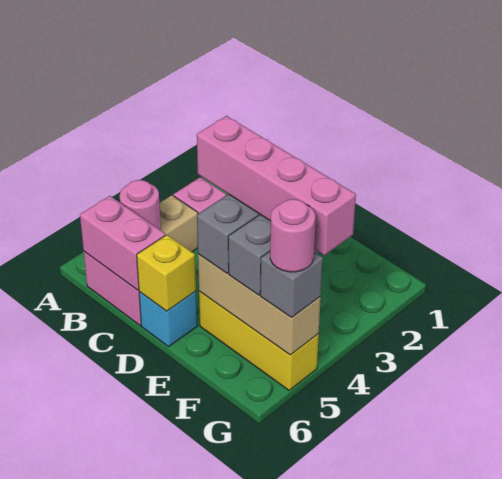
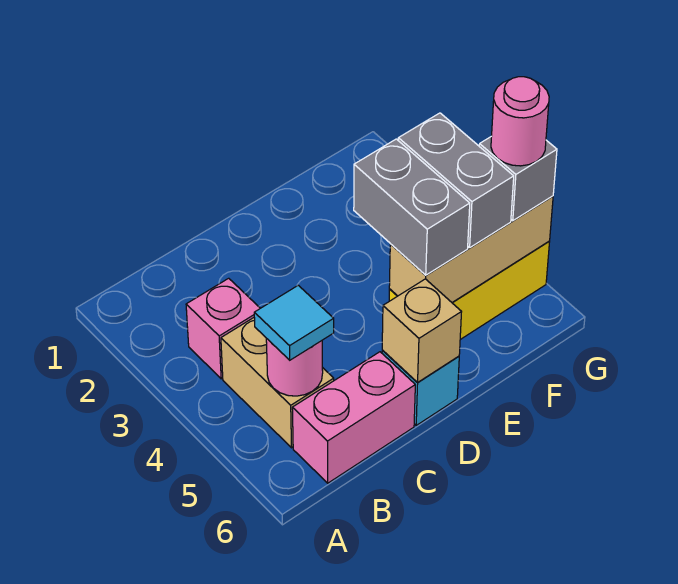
none -> cyan tile B5 level 3
pink brick B6:C6 level 2 -> none
pink brick D4:G4 level 4 -> none
yellow brick D6 level 2 -> tan brick D6 level 2

